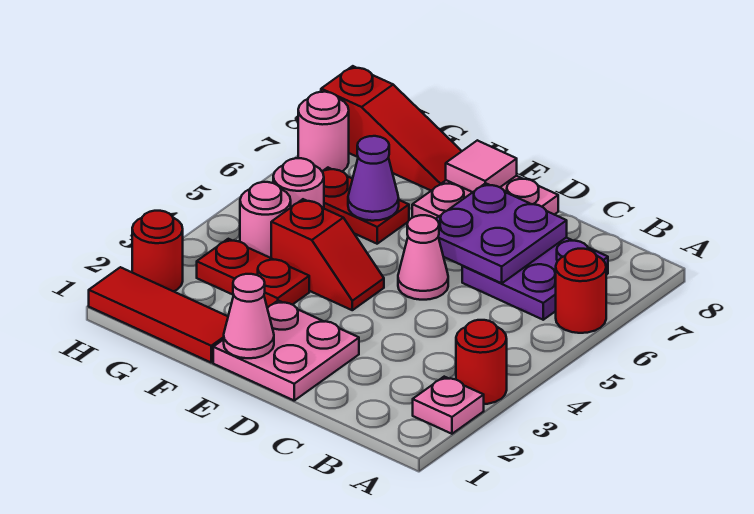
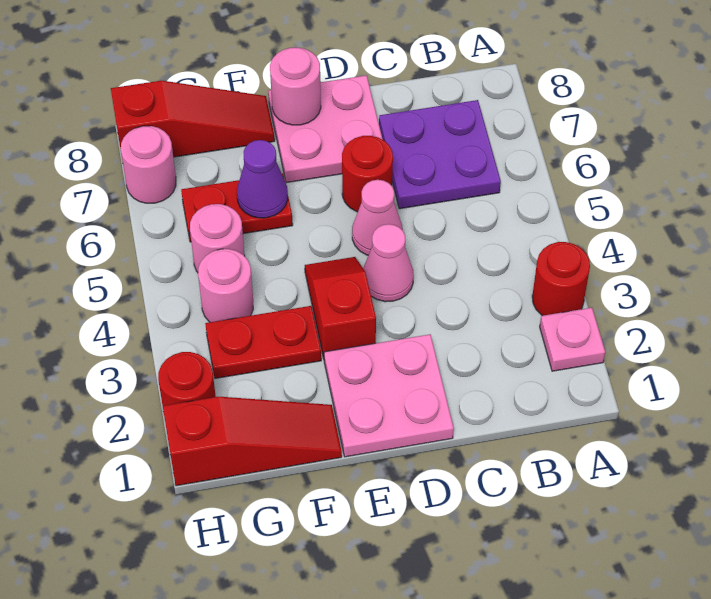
red round brick A6 level 1 -> red round brick D6 level 1
purple plate C6:D7 level 2 -> none
pink cone E1 level 2 -> pink cone D4 level 1
red slope E4:F4 level 1 top F -> red slope E3:E4 level 1 top 3
pink tile E8 level 2 -> pink round brick E8 level 2
red tile F1:H1 level 1 -> red slope F1:H1 level 1 top H

